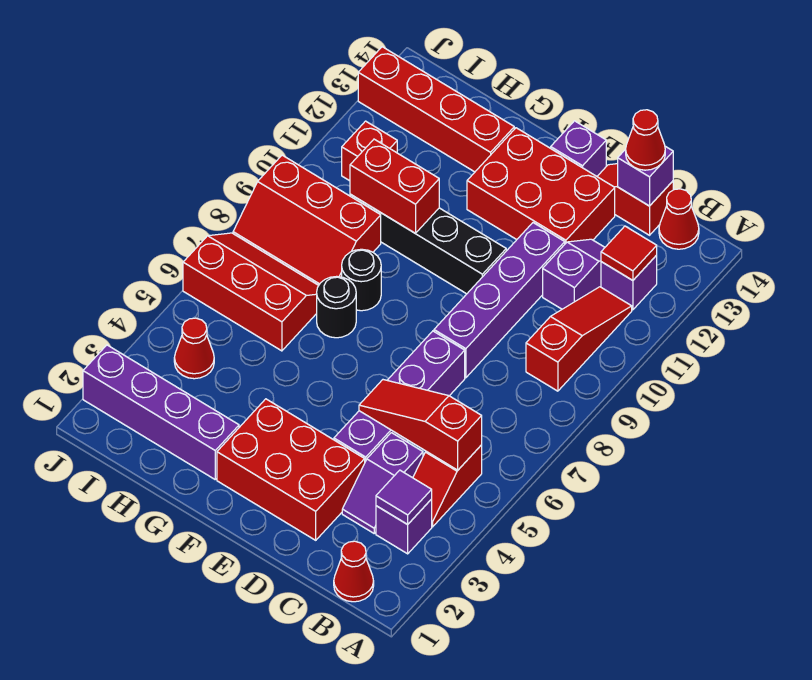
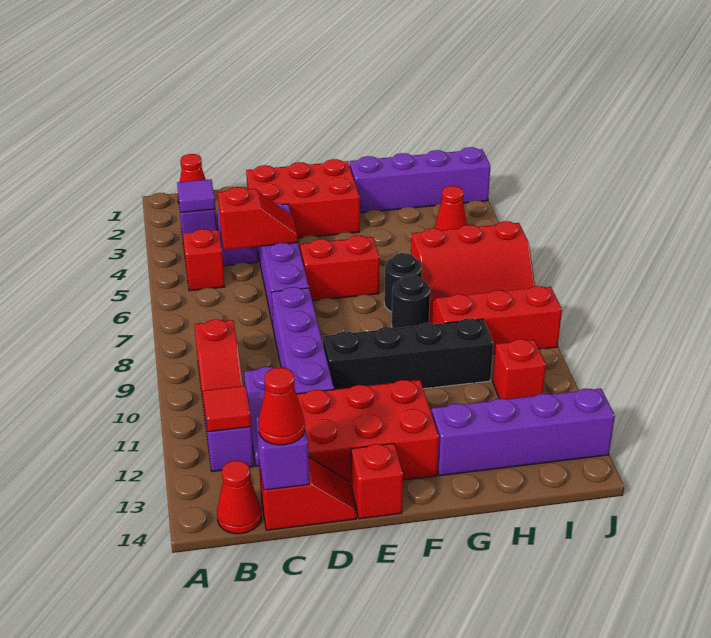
red slope B5:D5 level 2 top B -> red slope C5:D5 level 2 top C
purple brick E14 level 1 -> red brick E14 level 1
red brick G10:H10 level 2 -> red brick E6:F6 level 1
red brick G13:J13 level 1 -> purple brick G13:J13 level 1

